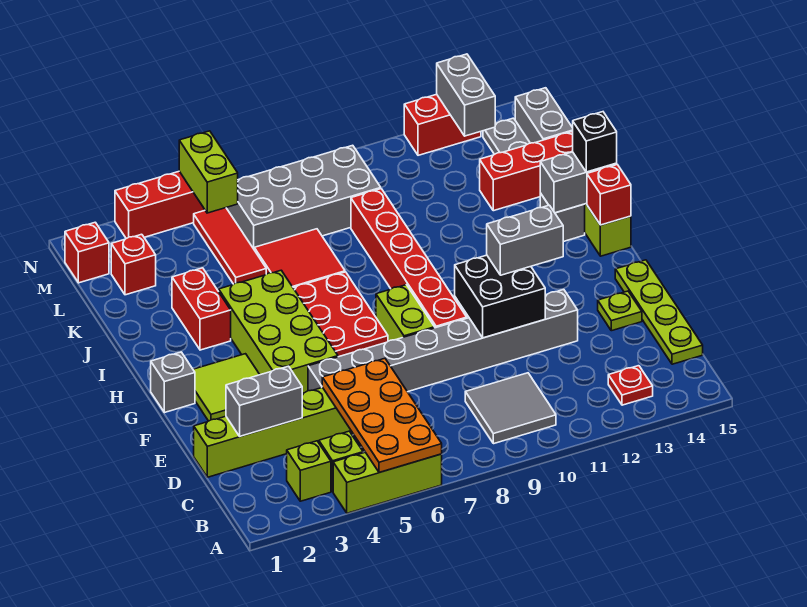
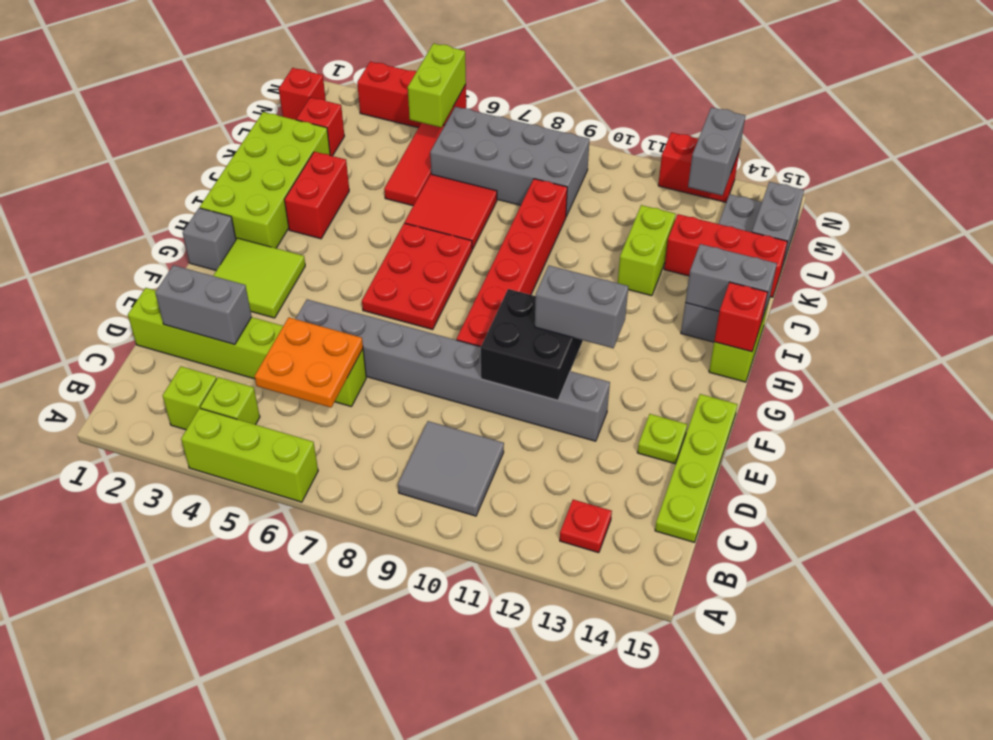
orange plate A5:D6 level 2 -> orange plate C5:D6 level 2
lime brick F4:I5 level 1 -> lime brick H1:K2 level 1
lime brick F8:G8 level 1 -> lime brick J12:K12 level 1
black brick I15 level 3 -> none

